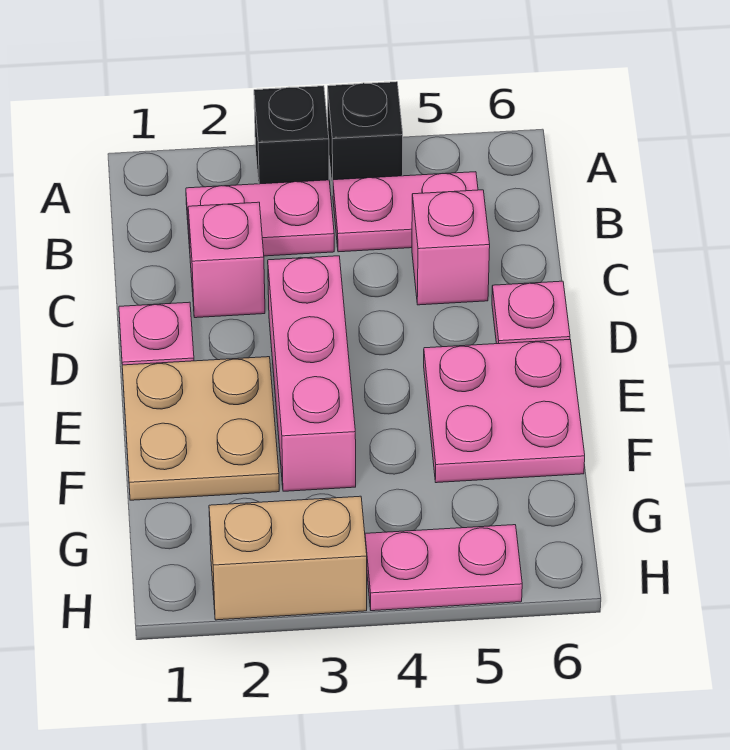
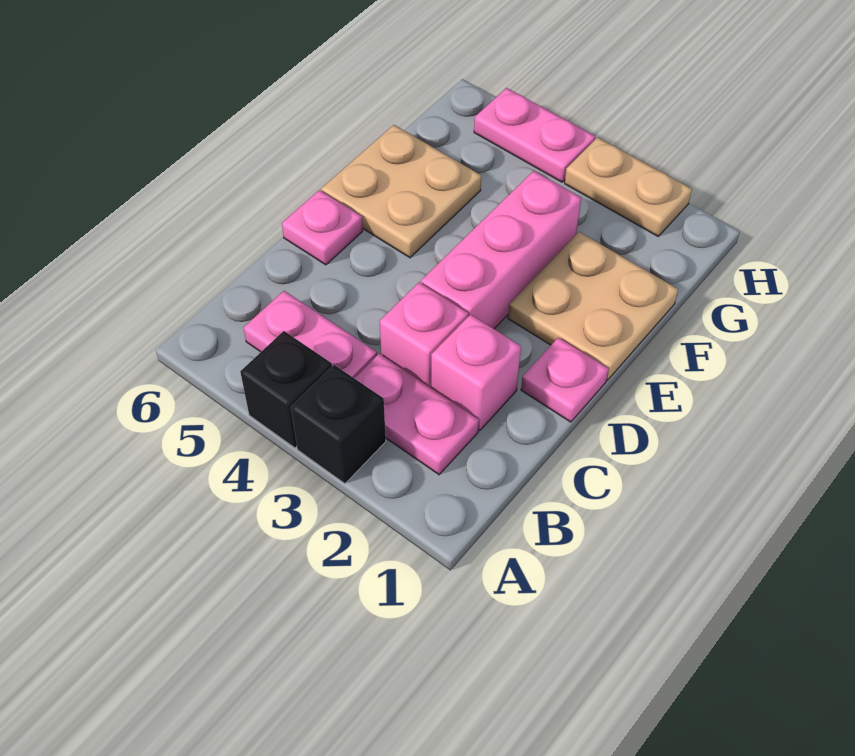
pink brick C5 level 1 -> pink brick C3 level 1
pink plate E5:F6 level 1 -> tan plate E5:F6 level 1
tan brick H2:H3 level 1 -> tan plate H2:H3 level 1

